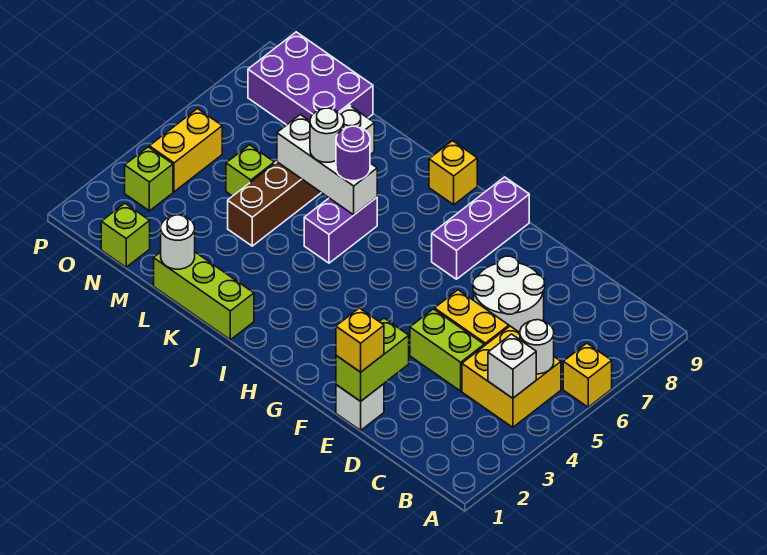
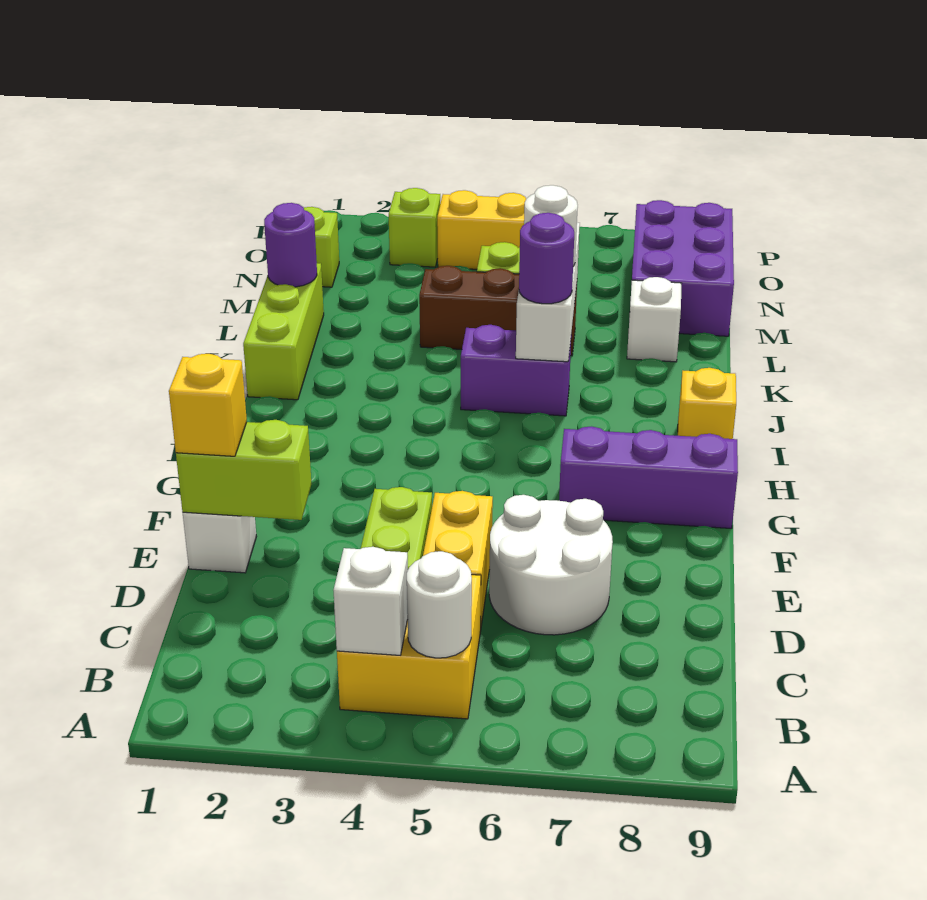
yellow brick A6 level 1 -> none
white round brick L1 level 2 -> purple round brick L1 level 2

